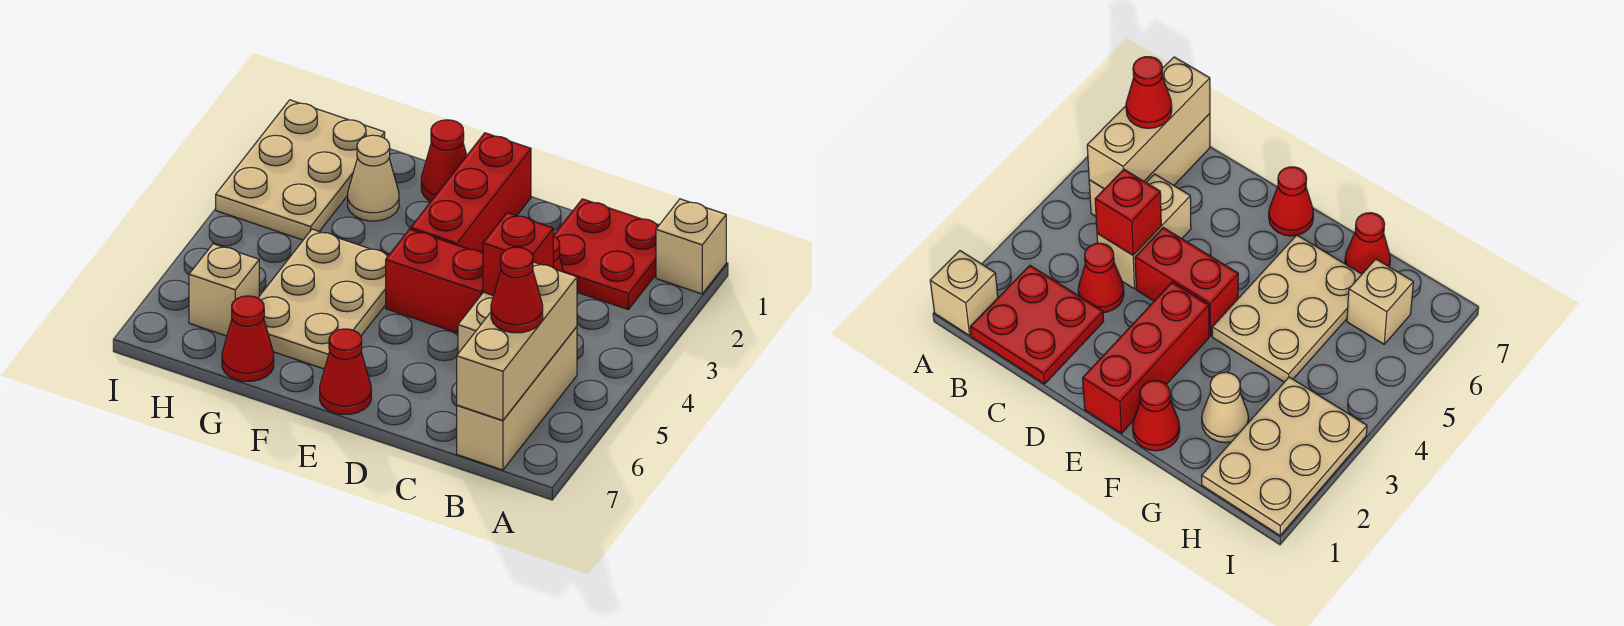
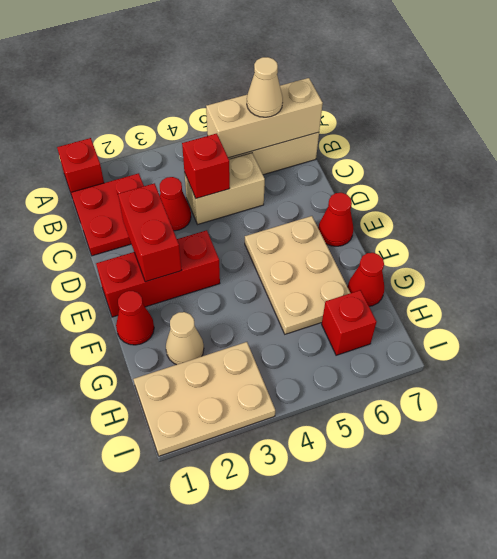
tan brick A1 level 1 -> red brick A1 level 1
red cone B6 level 3 -> tan cone B6 level 3
red brick D4:E4 level 1 -> red brick D2:E2 level 2
tan plate F4:G6 level 1 -> tan plate E5:G6 level 1
tan brick H6 level 1 -> red brick H6 level 1

